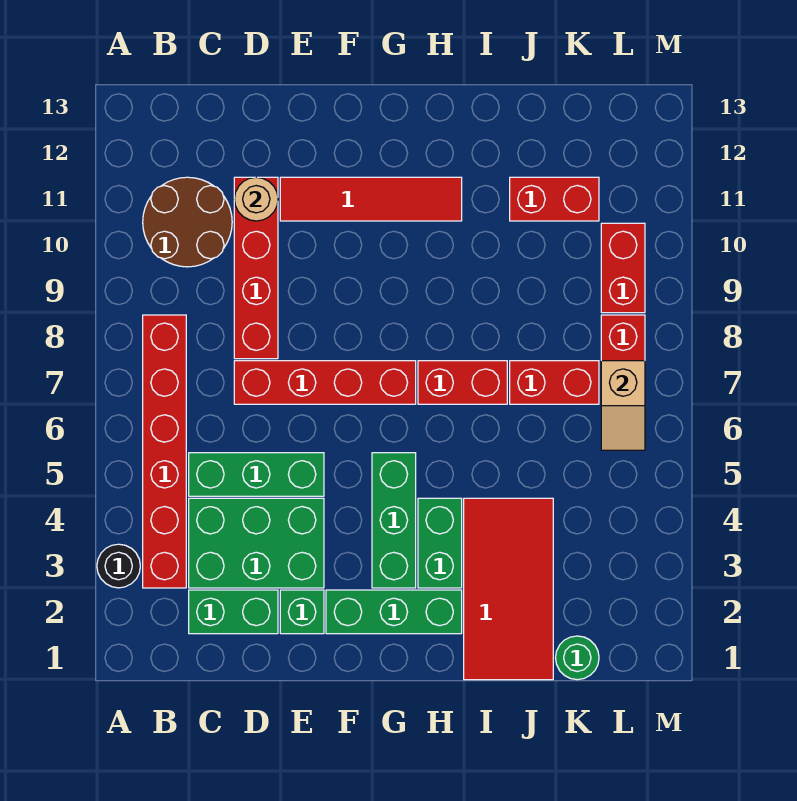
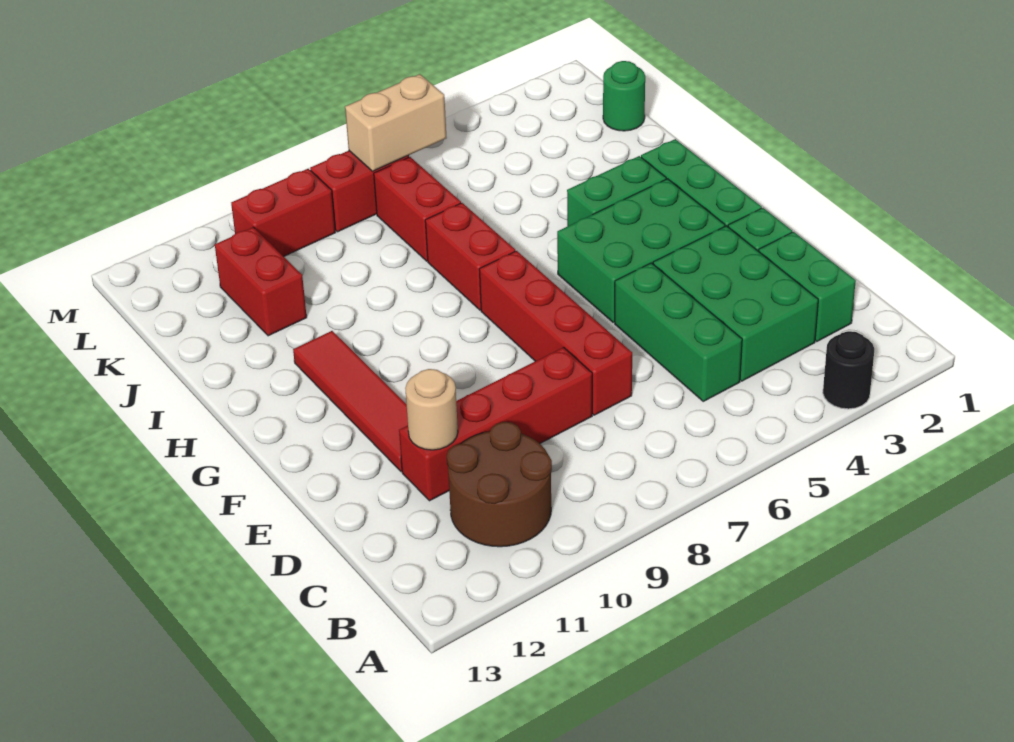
red brick B3:B8 level 1 -> none
green brick G3:G5 level 1 -> green brick F3:G5 level 1
red tile I1:J4 level 1 -> none
tan slope L6:L7 level 2 top 7 -> tan brick L6:L7 level 2

